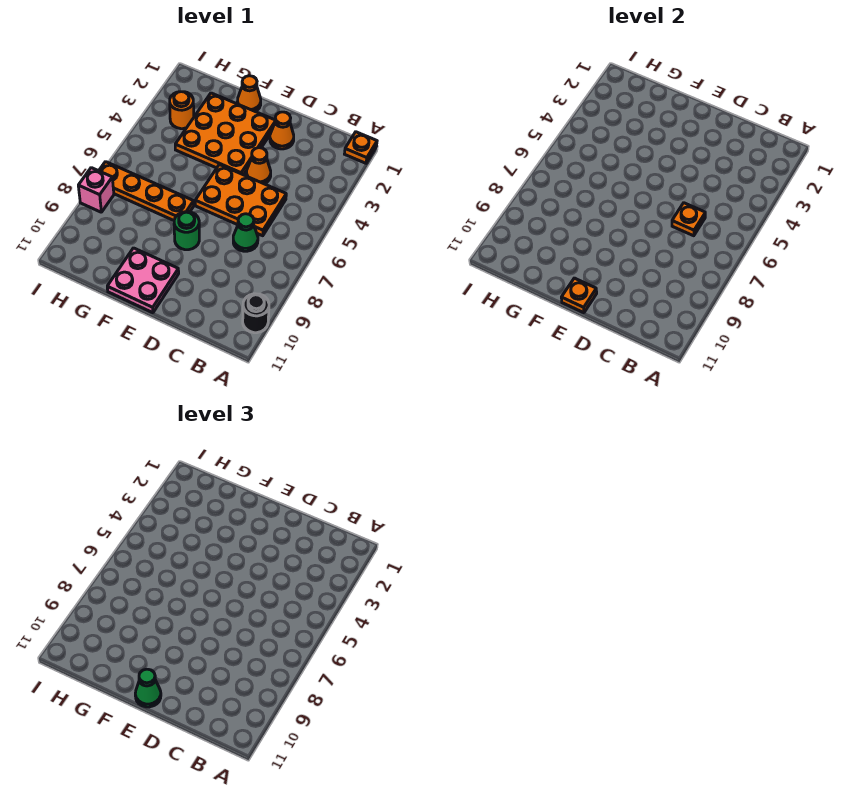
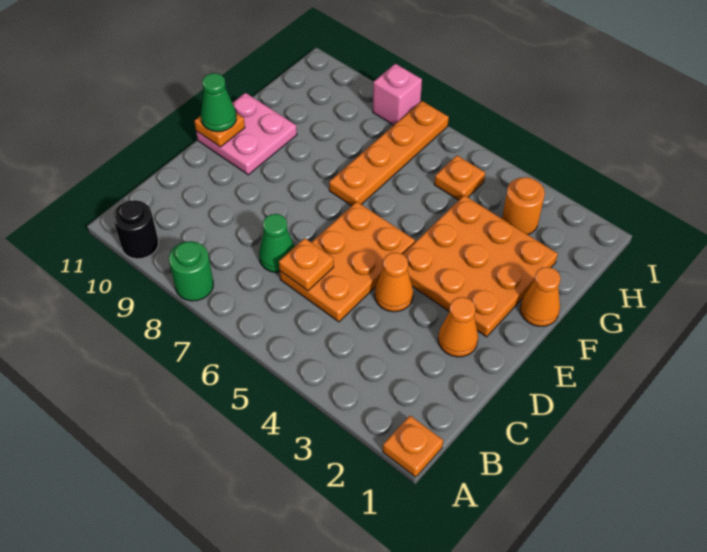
green round brick E8 level 1 -> green round brick A8 level 1
none -> orange plate H5 level 1

